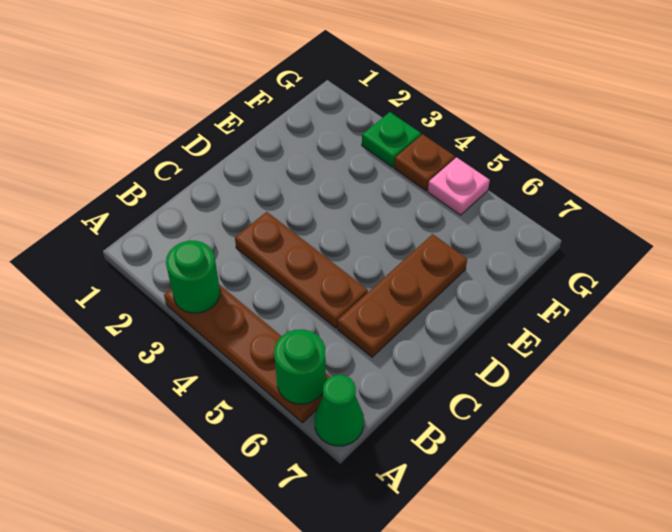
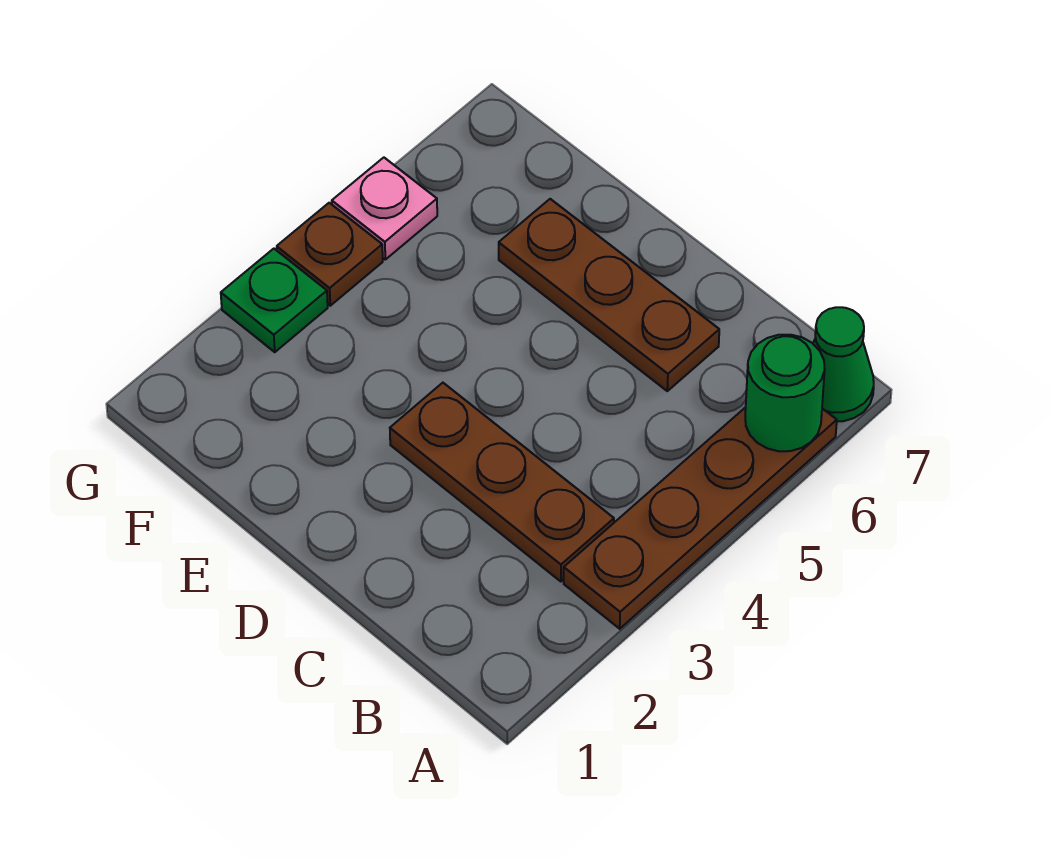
green round brick A3 level 2 -> none
brown plate C3:C5 level 1 -> brown plate B3:D3 level 1

